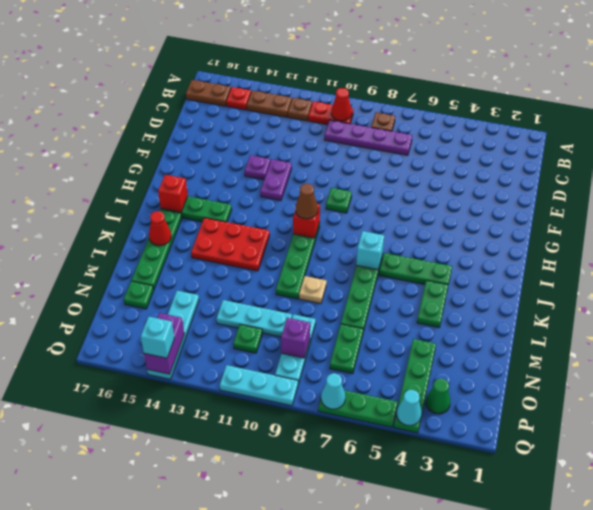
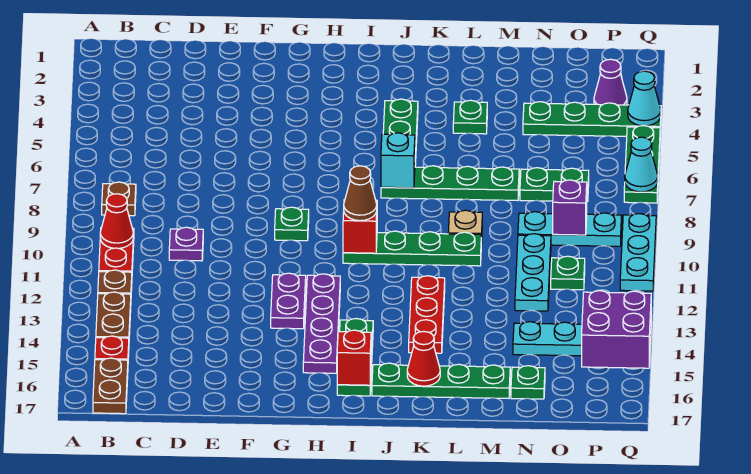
purple plate C7:C10 level 1 -> purple plate H12:H15 level 1
purple plate F12:G12 level 1 -> purple plate G12:G13 level 1
purple plate F13 level 1 -> purple plate D10 level 1
red plate J12:K14 level 1 -> red plate K12:K14 level 1
green plate K4:L4 level 1 -> green plate L4 level 1
green cone P3 level 1 -> purple cone P3 level 1
purple brick P14:Q14 level 2 -> purple brick P14:Q15 level 2
cyan brick Q14 level 3 -> none

